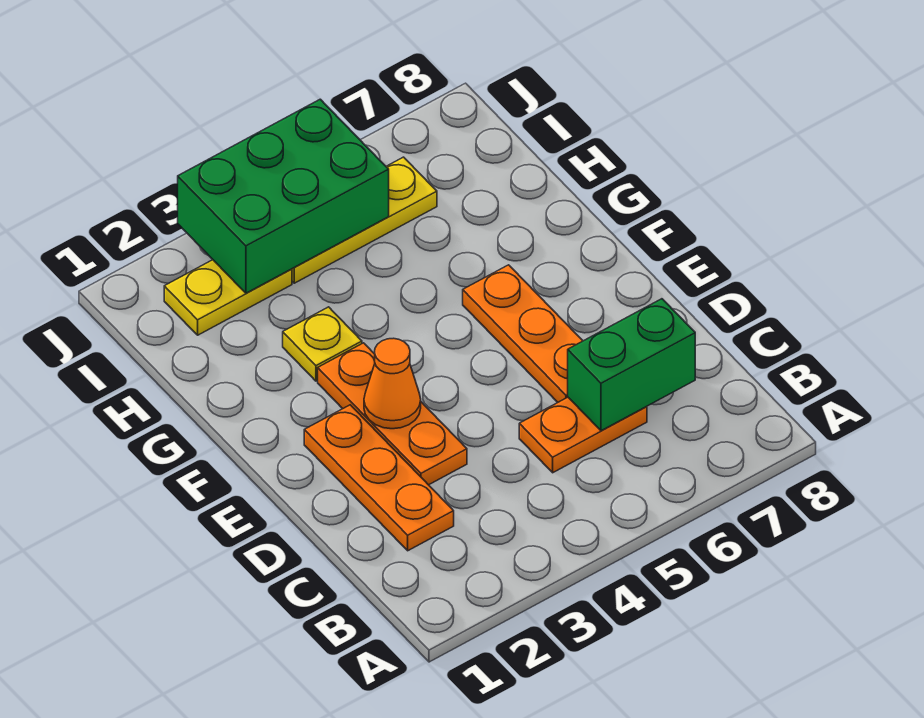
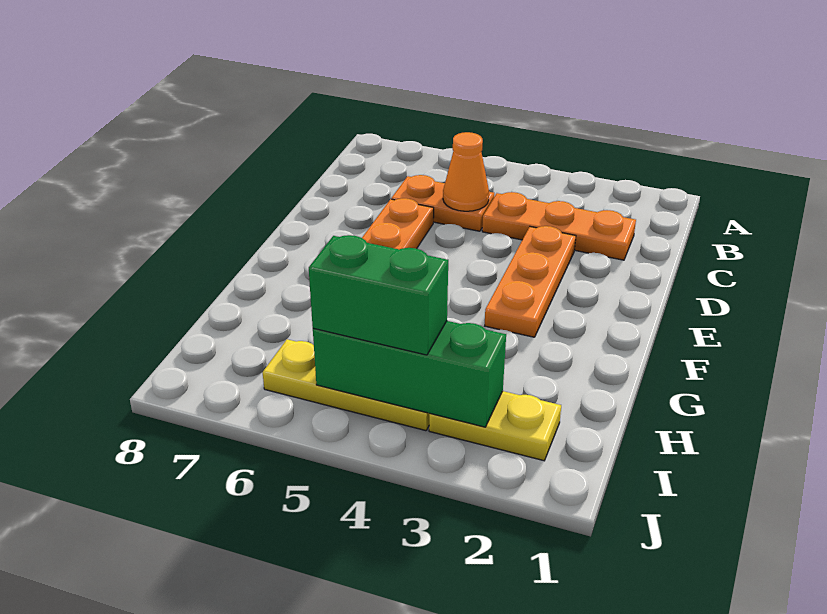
orange plate C2:E2 level 1 -> orange plate C2:C4 level 1
green brick C6:C7 level 2 -> green brick I4:I5 level 3
orange cone E3 level 2 -> orange cone C5 level 2
yellow plate G3 level 1 -> none
green brick I3:J5 level 2 -> green brick I3:I5 level 2

